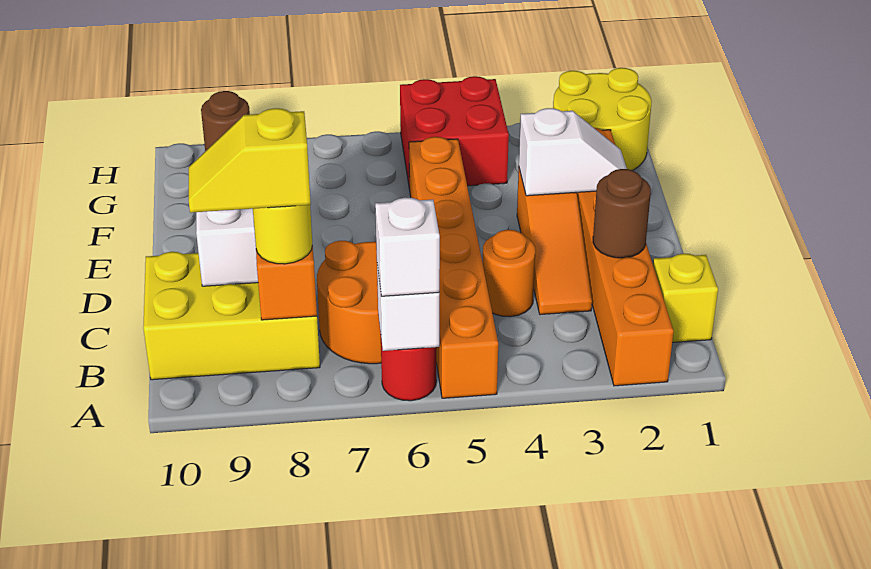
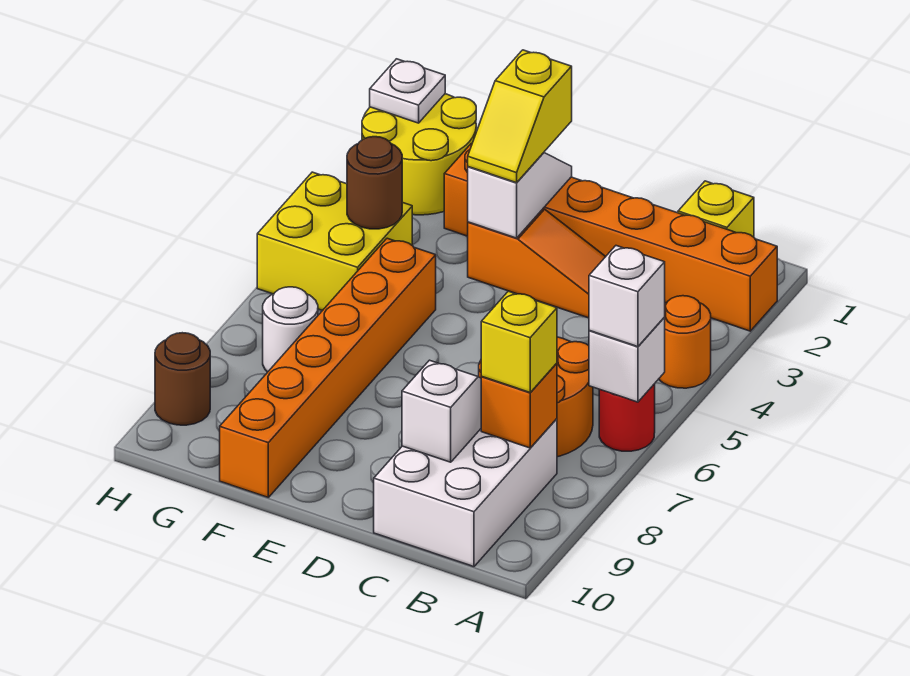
orange brick A5:F5 level 1 -> orange brick F5:F10 level 1
yellow brick B8:C10 level 1 -> white brick B8:C10 level 1
yellow round brick B8 level 3 -> yellow brick B8 level 3
yellow slope B8:B9 level 4 top 8 -> yellow slope E2:E3 level 3 top 2
brown round brick C2 level 2 -> brown round brick G4 level 2
orange round brick C4 level 1 -> orange round brick A4 level 1
red brick G4:H5 level 1 -> yellow brick G4:H5 level 1
none -> white round brick G7 level 1
none -> white plate H1 level 2

